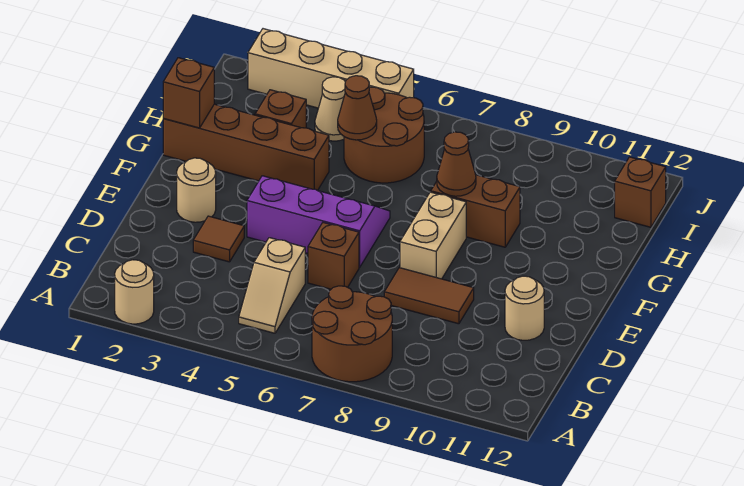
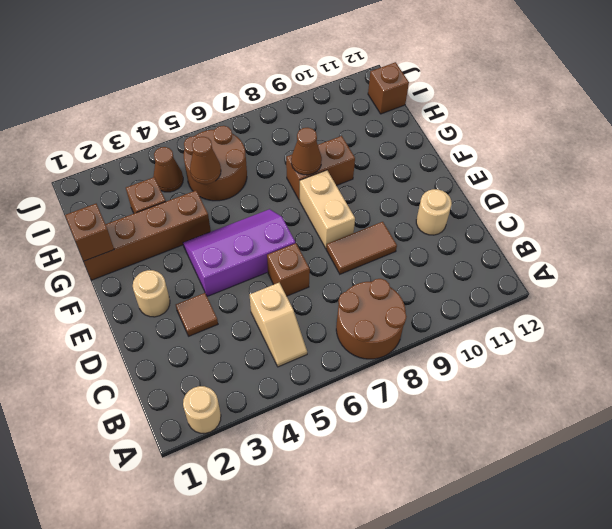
tan cone I4 level 1 -> brown cone I4 level 1
tan brick J2:J5 level 1 -> none

